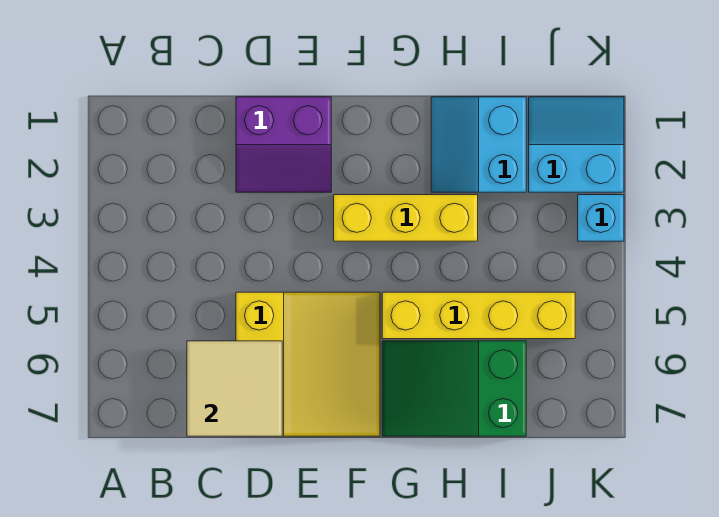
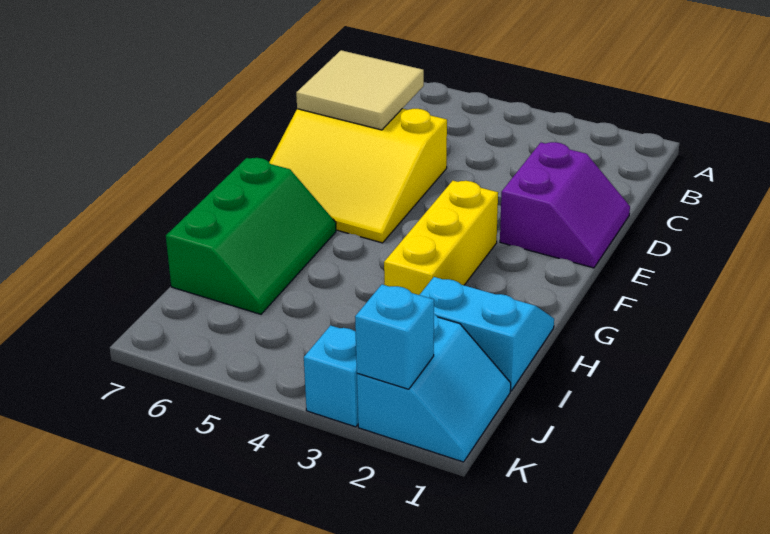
purple slope D1:E2 level 1 top 1 -> purple slope D1:E2 level 1 top 2
yellow brick G5:J5 level 1 -> none
green slope G6:I7 level 1 top I -> green slope G6:I7 level 1 top 7
none -> cyan brick K2 level 2

